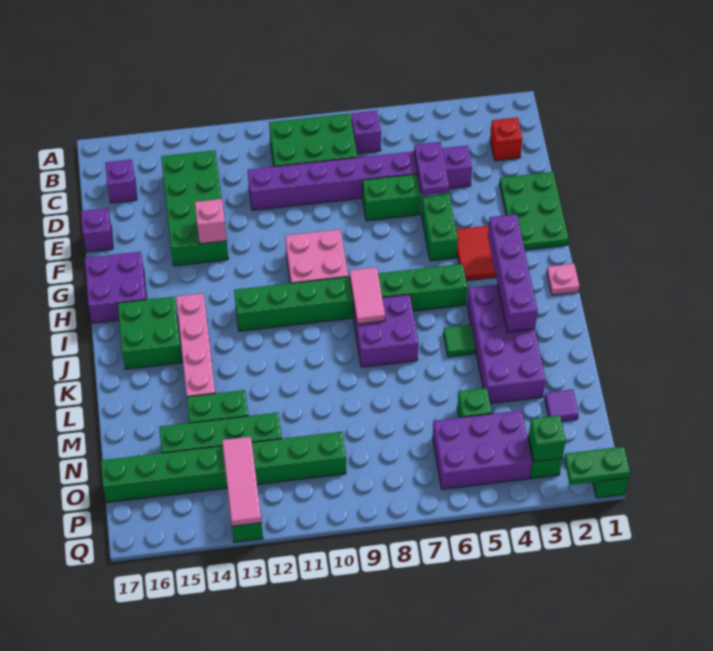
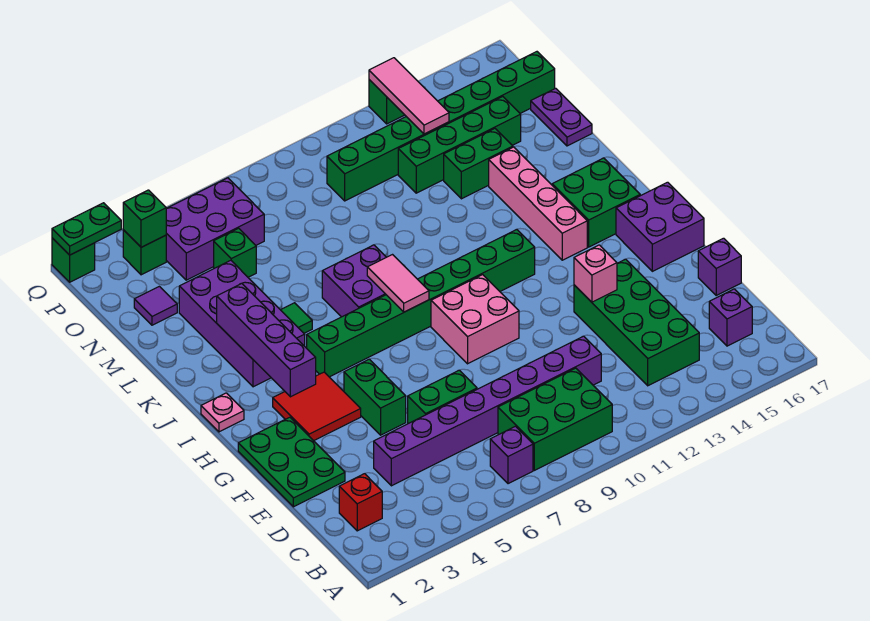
purple plate D5:E5 level 2 -> purple plate M17:N17 level 1

